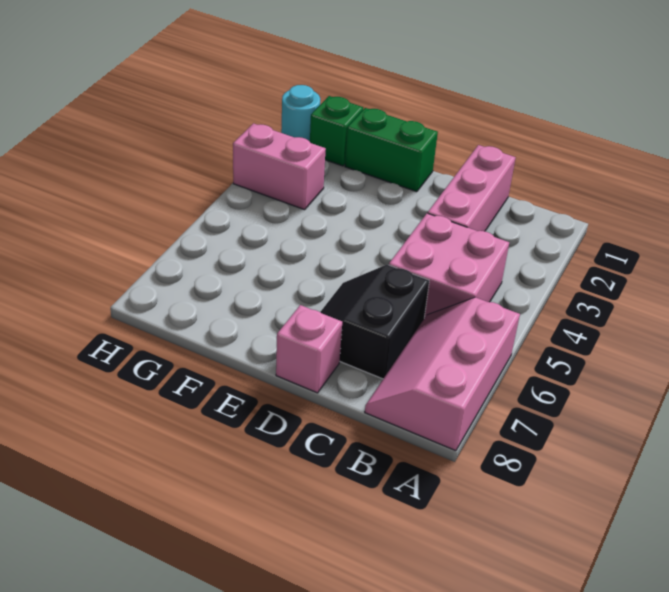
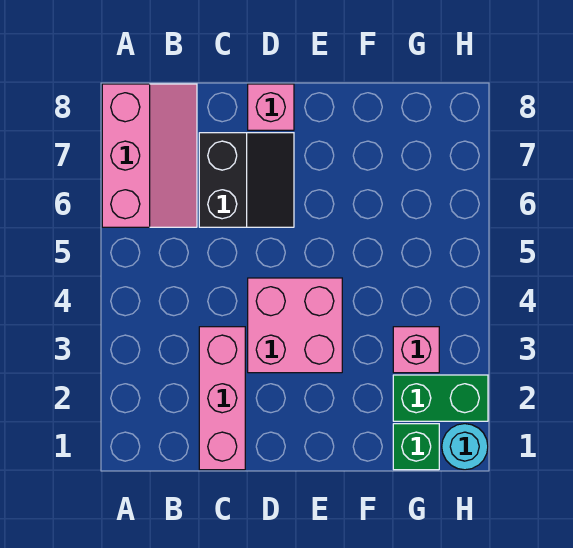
pink brick B4:C5 level 1 -> pink brick D3:E4 level 1
green brick E1:F1 level 1 -> green brick G2:H2 level 1
pink brick G3:H3 level 1 -> pink brick G3 level 1

